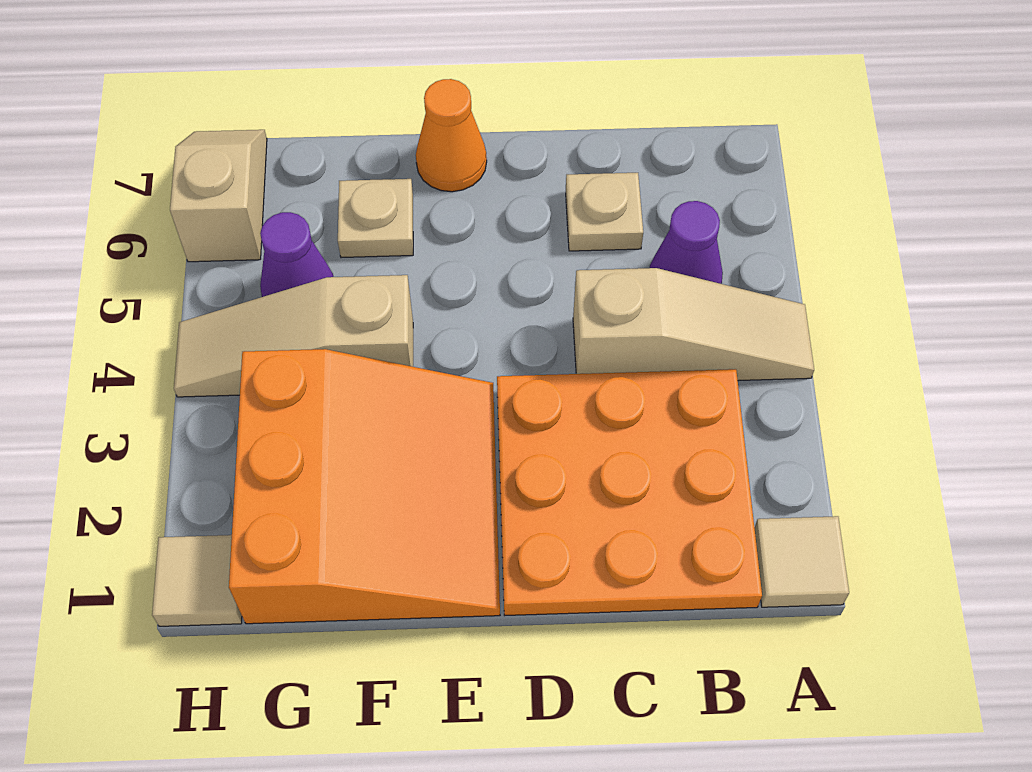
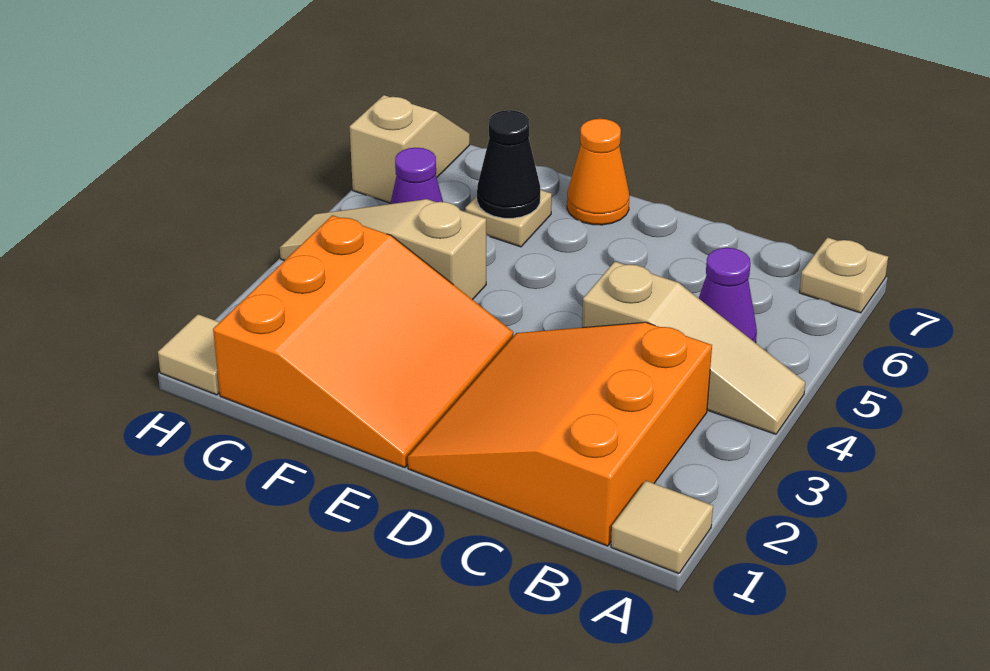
orange plate B1:D3 level 1 -> orange slope B1:D3 level 1 top B
tan plate C6 level 1 -> tan plate A7 level 1
none -> black cone F6 level 2

